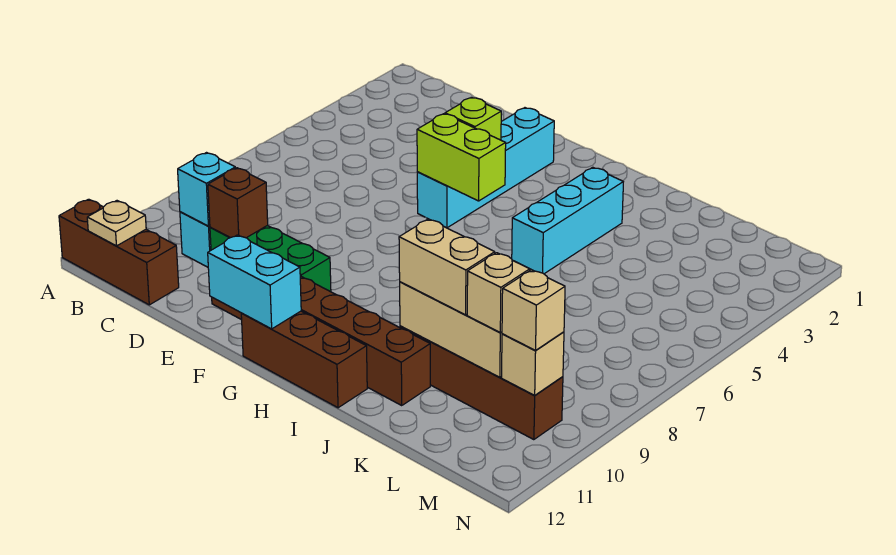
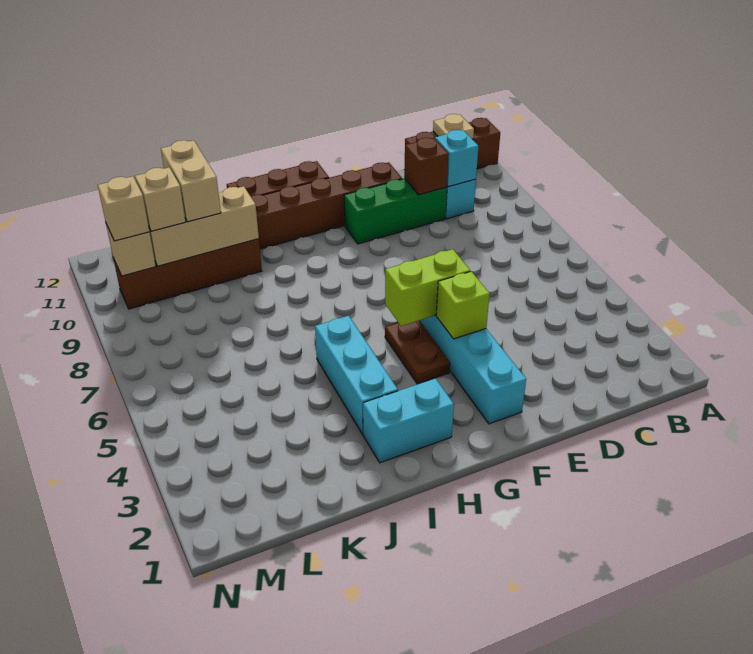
cyan brick F12:G12 level 2 -> cyan brick H2:I2 level 1
none -> brown plate G4:G5 level 1
tan brick J10:K10 level 3 -> tan brick K10:K11 level 3

